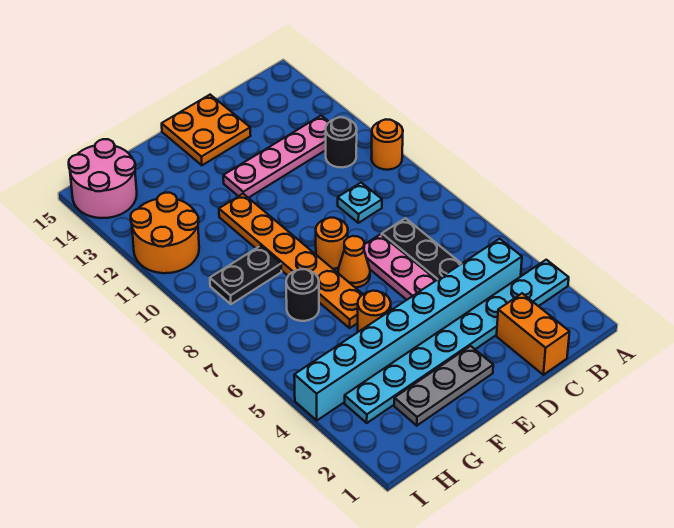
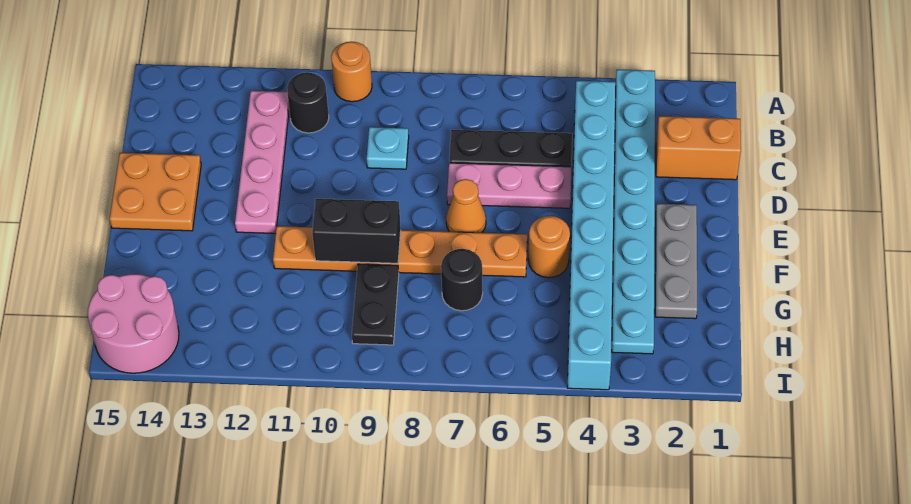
orange round brick E8 level 1 -> none
none -> black brick F9:F10 level 2
orange round brick H11:I12 level 1 -> none

